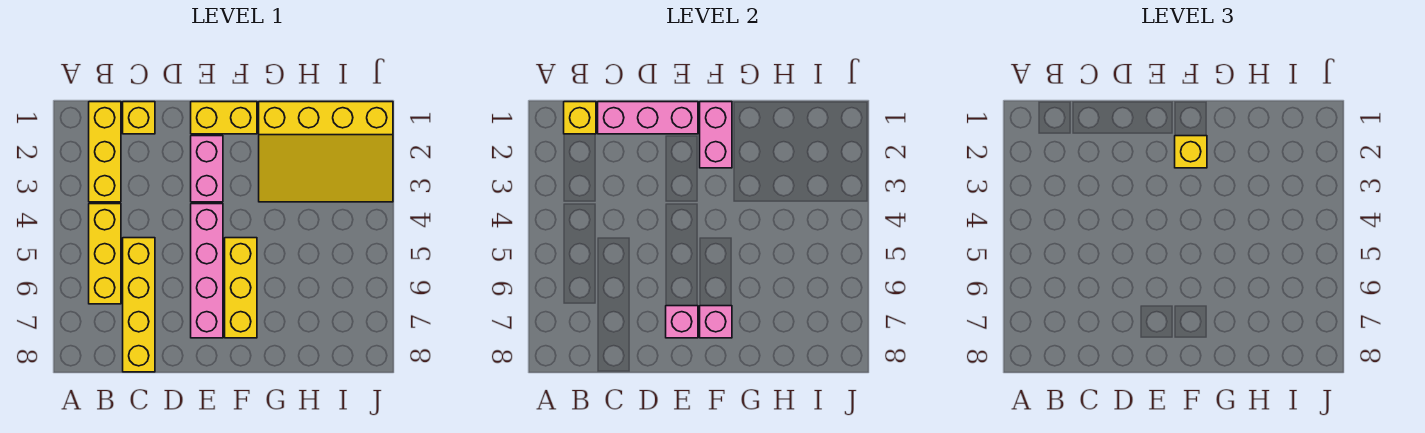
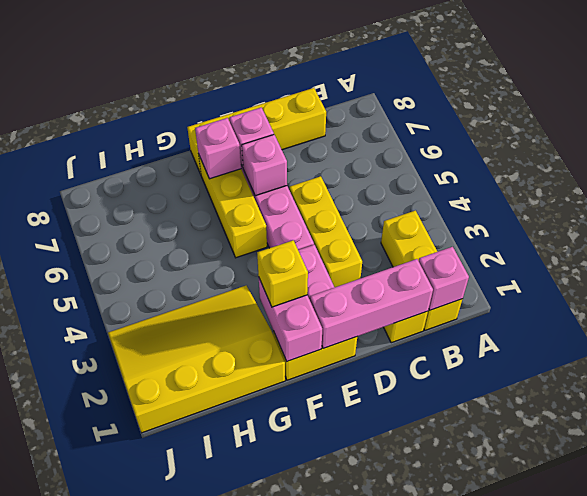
yellow brick B1 level 2 -> pink brick B1 level 2
yellow brick B4:B6 level 1 -> yellow brick D3:D5 level 1
yellow brick C5:C8 level 1 -> yellow brick C8:F8 level 1
none -> pink brick E6 level 2

